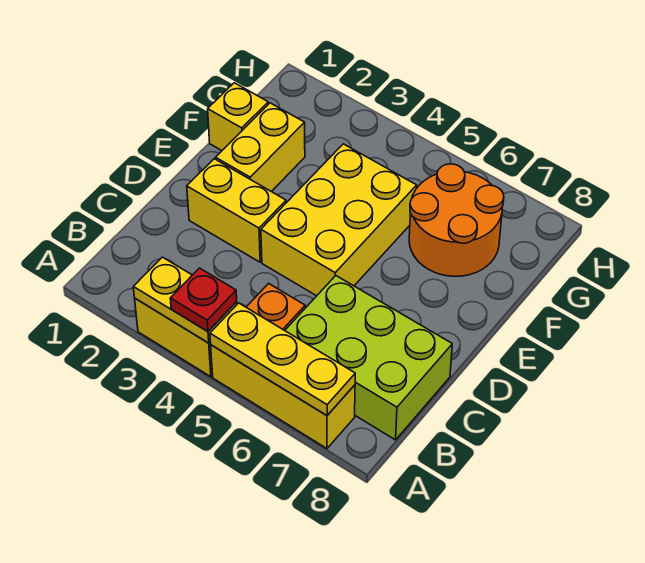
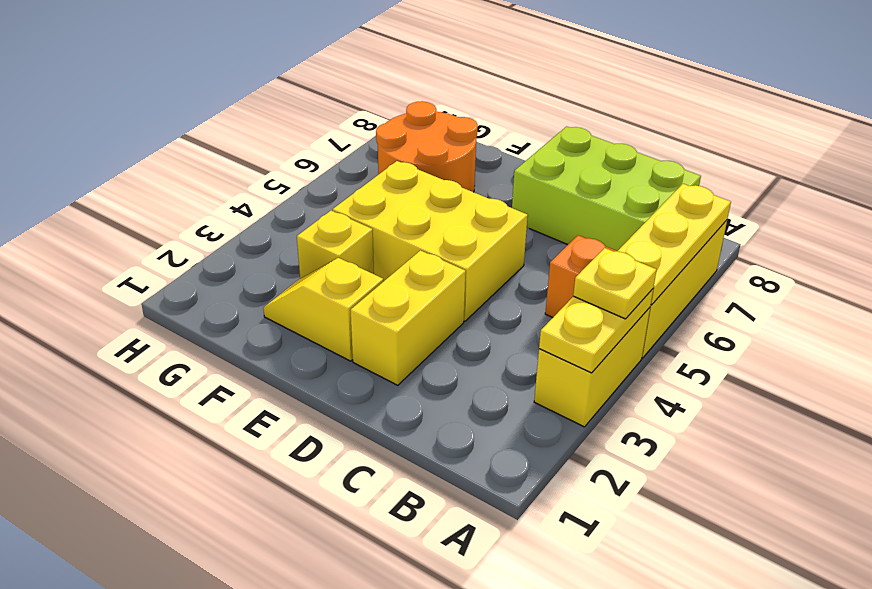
red plate A4 level 3 -> yellow plate A4 level 3
lime brick B6:C8 level 1 -> lime brick B7:D8 level 1
yellow brick E2:F2 level 1 -> yellow slope E2:F2 level 1 top E
yellow brick F1 level 1 -> yellow brick F3 level 1

